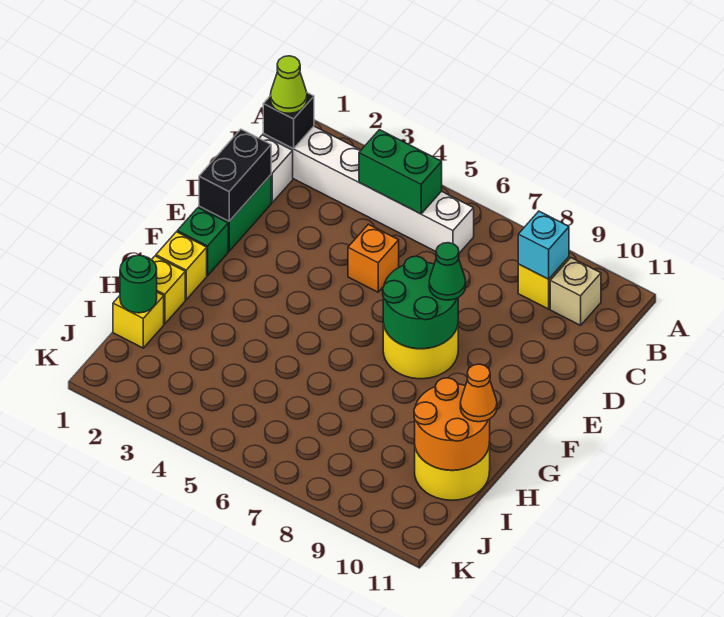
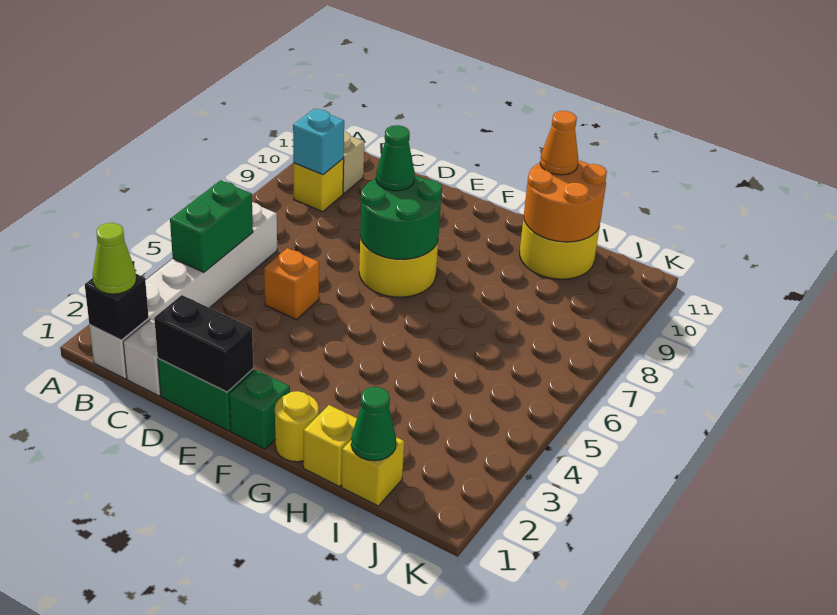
yellow brick G1 level 1 -> yellow round brick G1 level 1
green round brick I1 level 2 -> green cone I1 level 2

